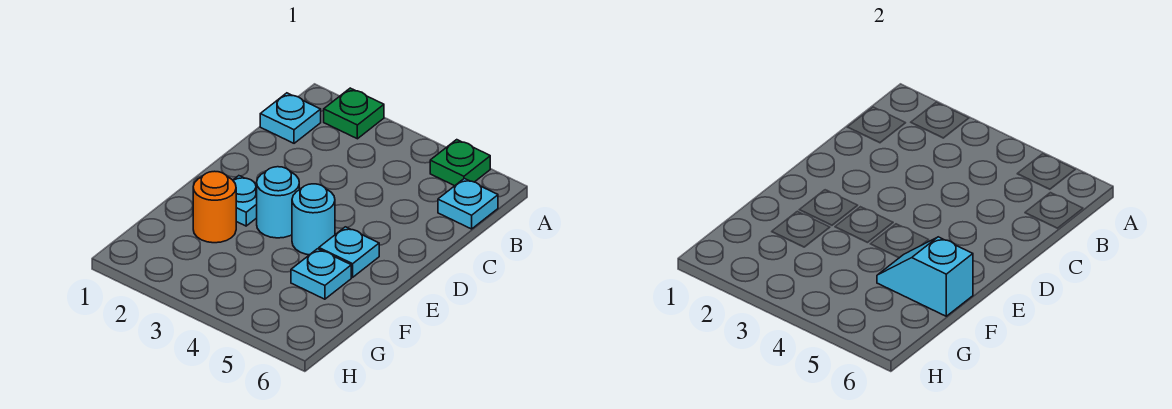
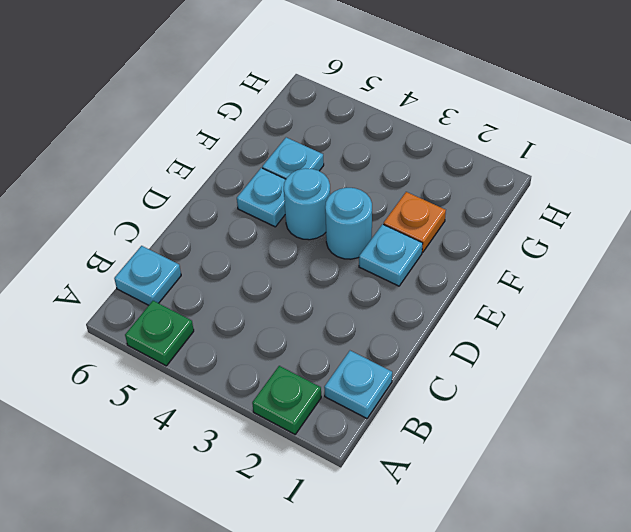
orange round brick F2 level 1 -> orange plate F2 level 1
cyan slope F5:F6 level 2 top 6 -> none

